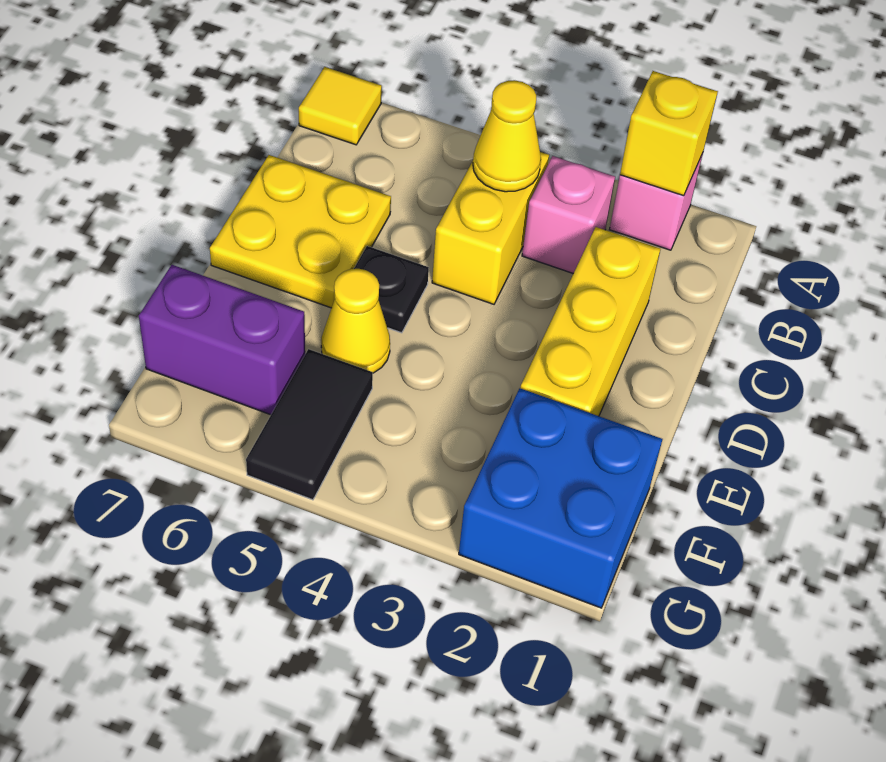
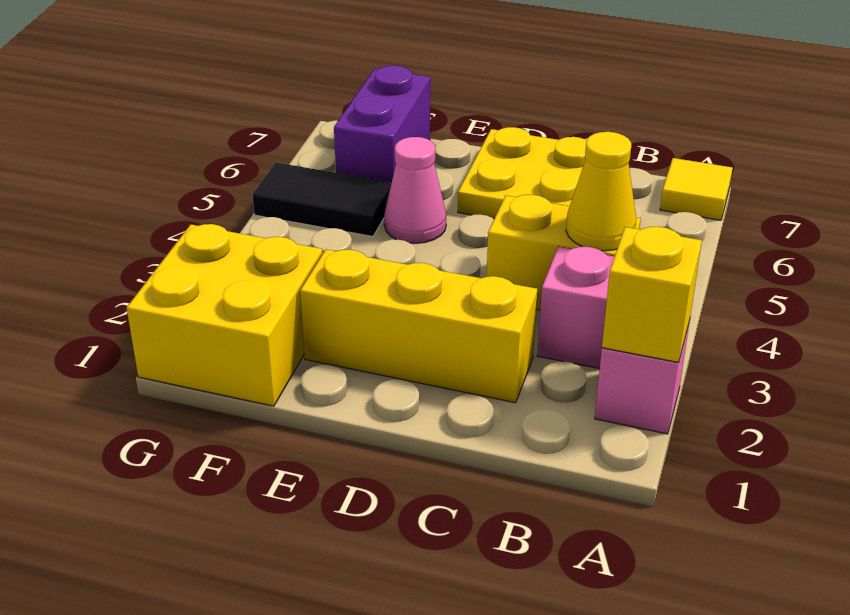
black plate D5 level 1 -> none
yellow cone E5 level 1 -> pink cone E5 level 1
blue brick F1:G2 level 1 -> yellow brick F1:G2 level 1

